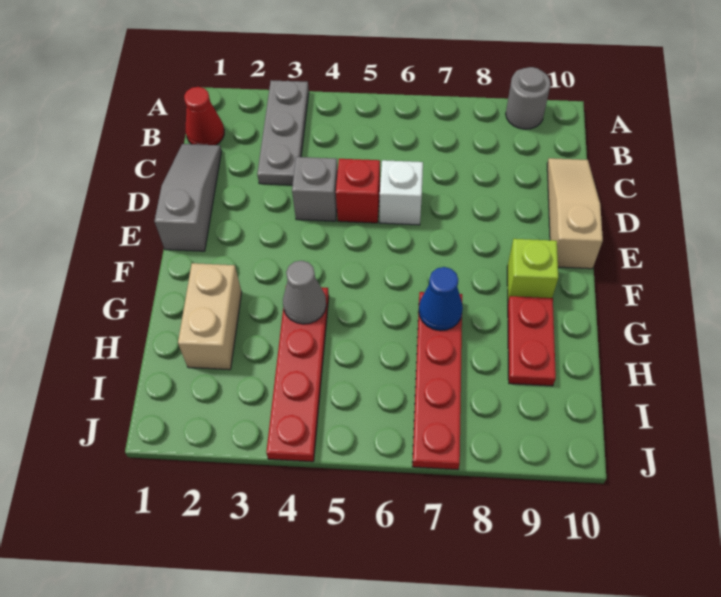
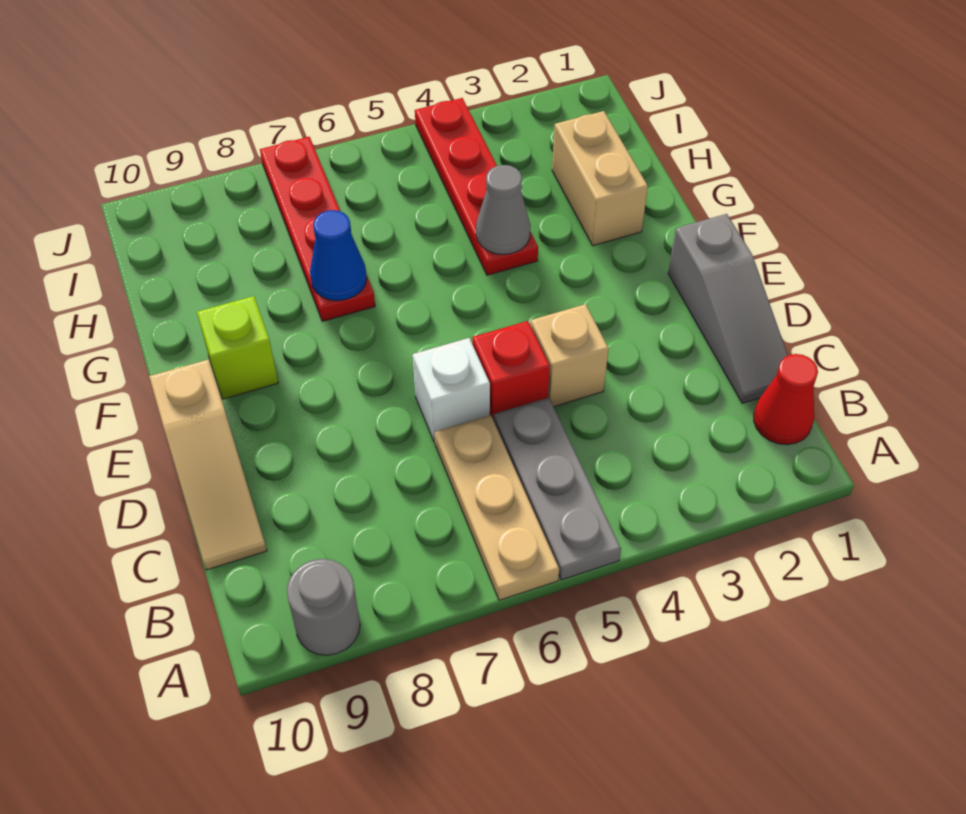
grey plate A3:C3 level 1 -> grey plate A5:C5 level 1
none -> tan plate A6:C6 level 1
grey brick D4 level 1 -> tan brick D4 level 1
red plate G9:H9 level 1 -> none

